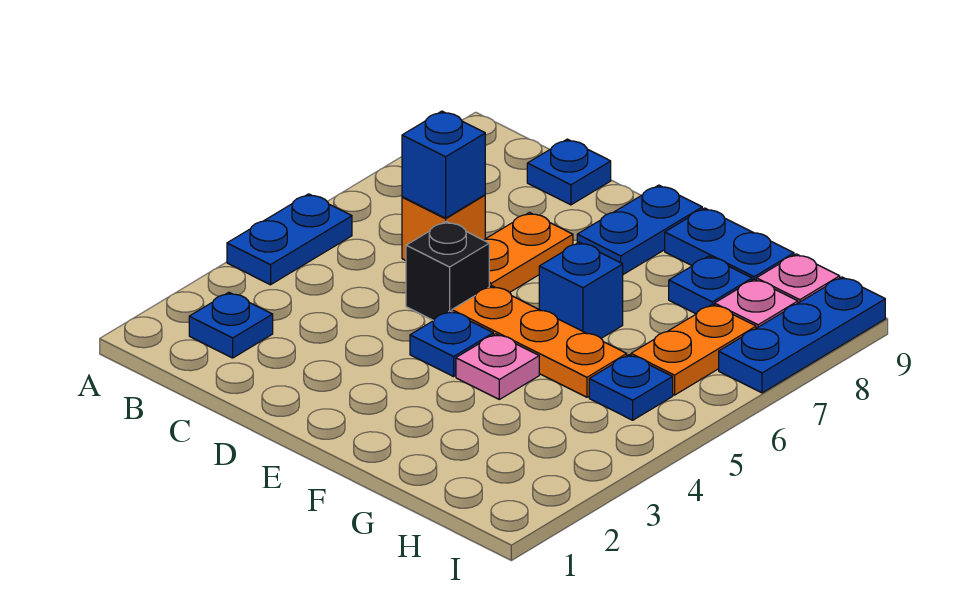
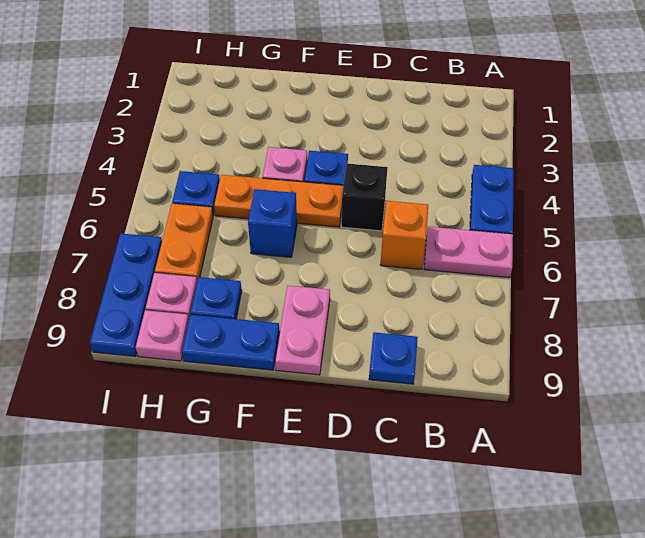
none -> pink plate A6:B6 level 1
blue plate B2 level 1 -> none
blue brick C6 level 2 -> none
orange plate D6:D7 level 1 -> none
blue plate E8:E9 level 1 -> pink plate E8:E9 level 1

